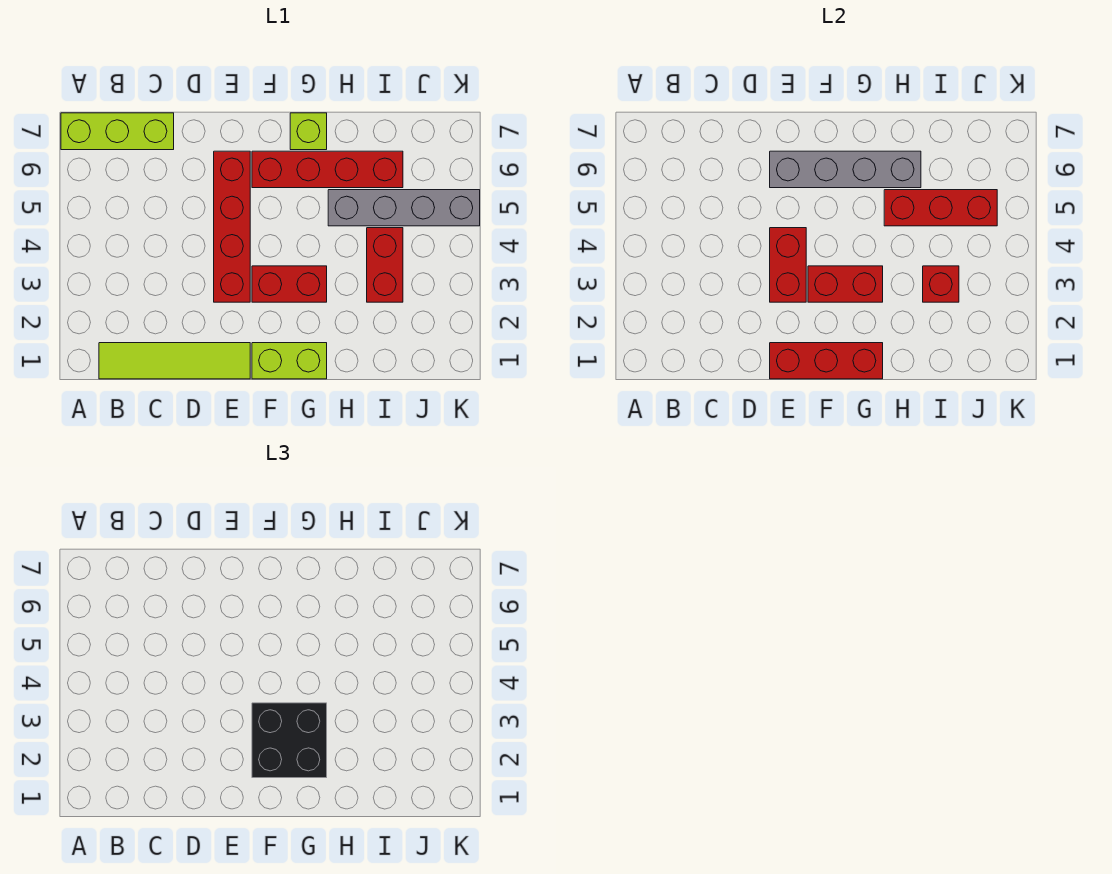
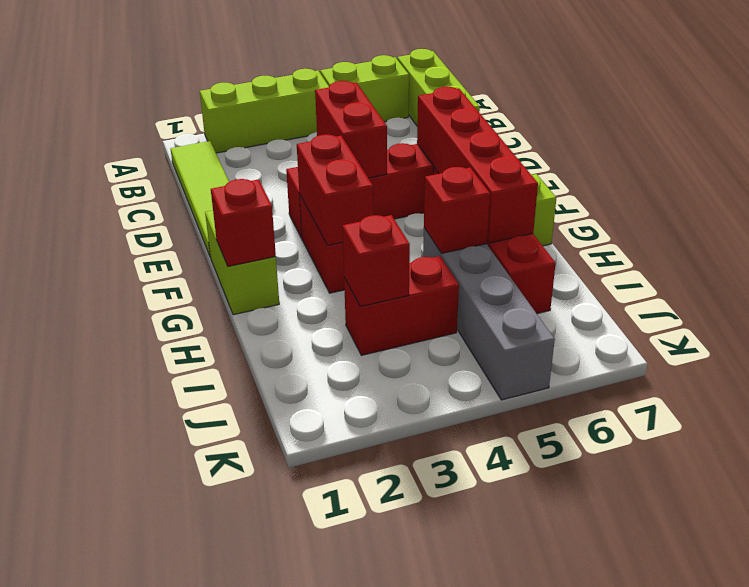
none -> lime brick A2:A4 level 1
none -> lime brick A5:A6 level 1
red brick E1:G1 level 2 -> red brick G1 level 2
red brick E3:E4 level 2 -> red brick D4:E4 level 2
grey brick E6:H6 level 2 -> red brick E6:H6 level 2
black brick F2:G3 level 3 -> none
red brick H5:J5 level 2 -> red brick H5 level 2

